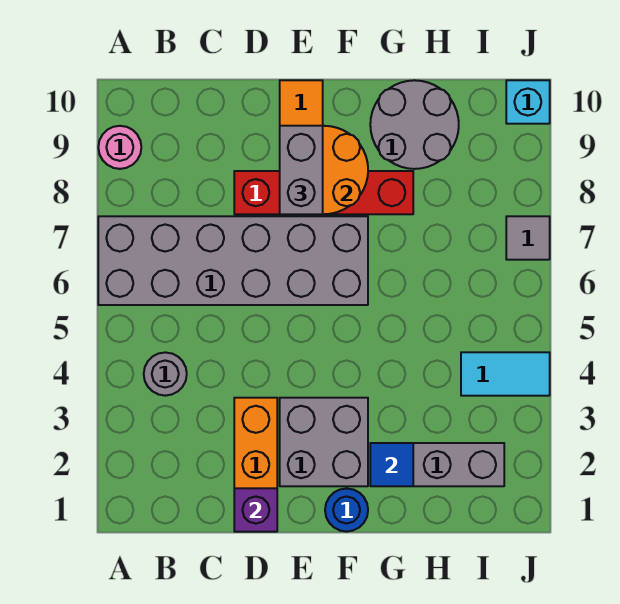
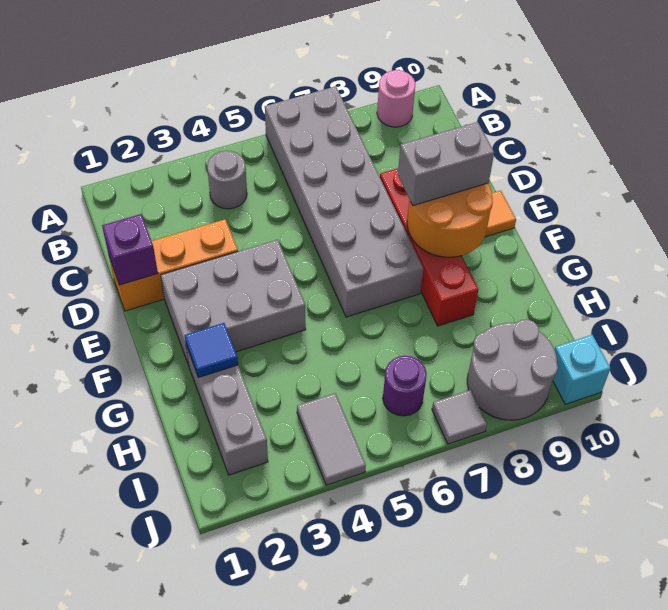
grey brick E2:F3 level 1 -> grey brick E2:F4 level 1
blue round brick F1 level 1 -> none
grey round brick G9:H10 level 1 -> grey round brick I8:J9 level 1
cyan tile I4:J4 level 1 -> grey tile I4:J4 level 1
none -> purple round brick I6 level 1

